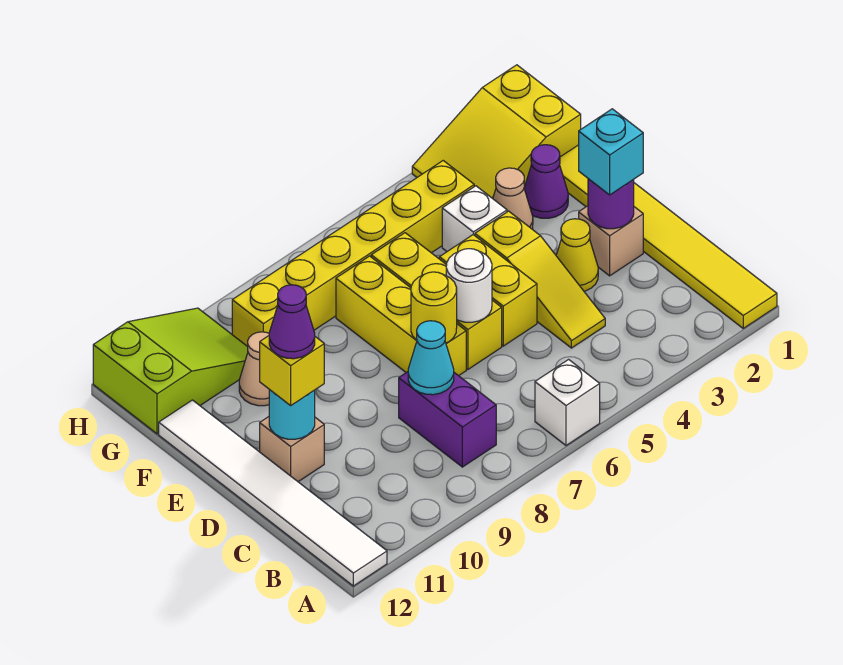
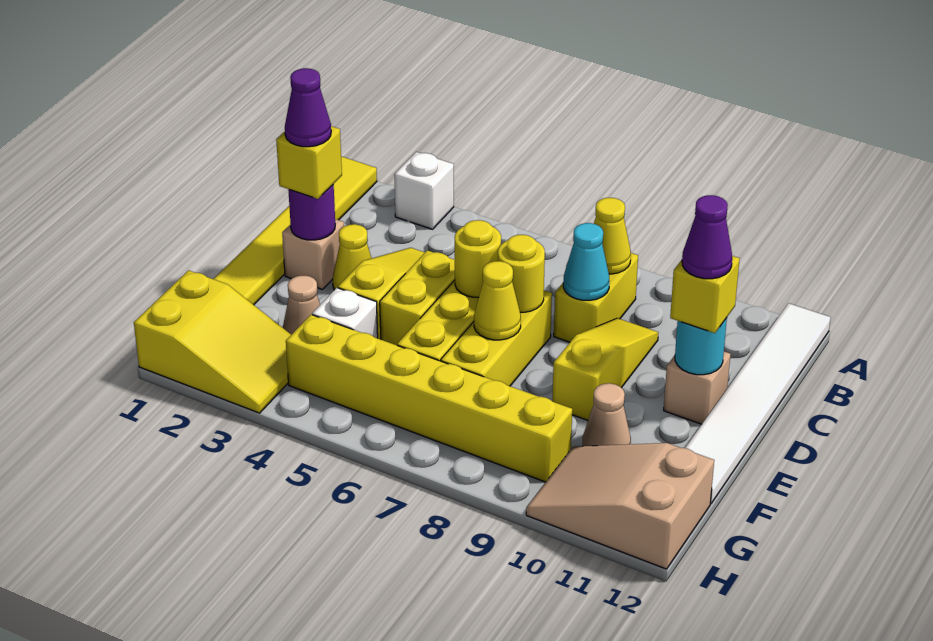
white brick A6 level 1 -> white brick A3 level 1
purple brick B8:C8 level 1 -> yellow brick B8:C8 level 1
none -> yellow cone B8 level 2
none -> yellow slope C9:E9 level 1 top E
cyan brick D2 level 3 -> yellow brick D2 level 3
white round brick D6 level 2 -> yellow round brick D6 level 2
none -> yellow cone E7 level 2
purple cone F2 level 1 -> purple cone D2 level 4
lime slope G10:H12 level 1 top 12 -> tan slope G10:H12 level 1 top 12

